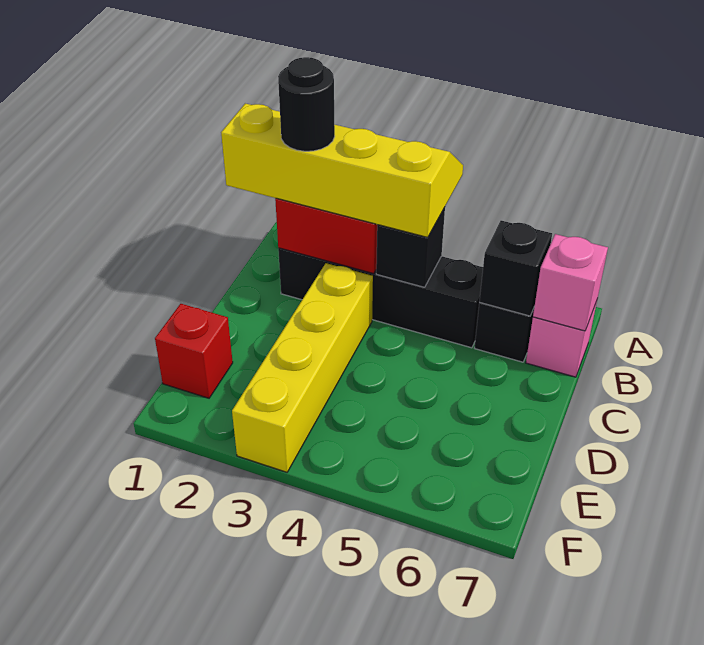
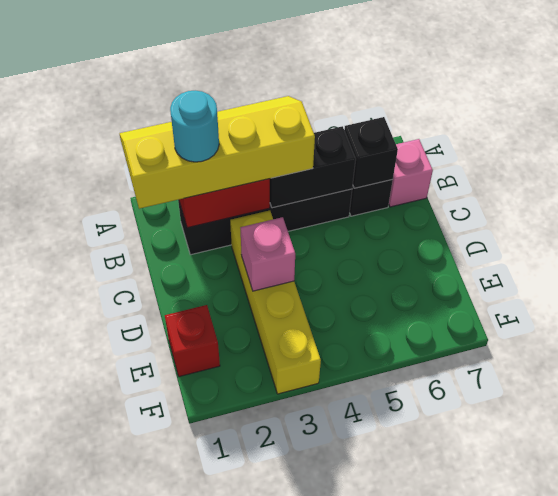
black round brick B2 level 4 -> cyan round brick B2 level 4
black brick B4 level 2 -> black brick B4:B5 level 2
pink brick B7 level 2 -> pink brick D3 level 2

